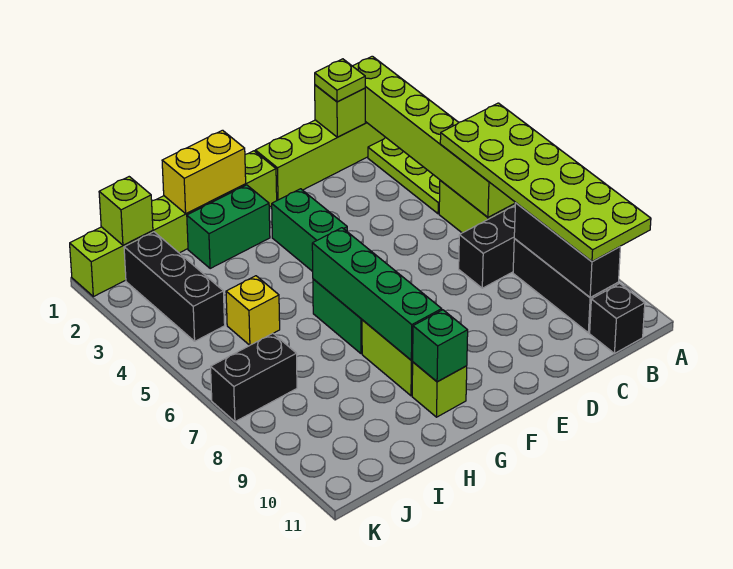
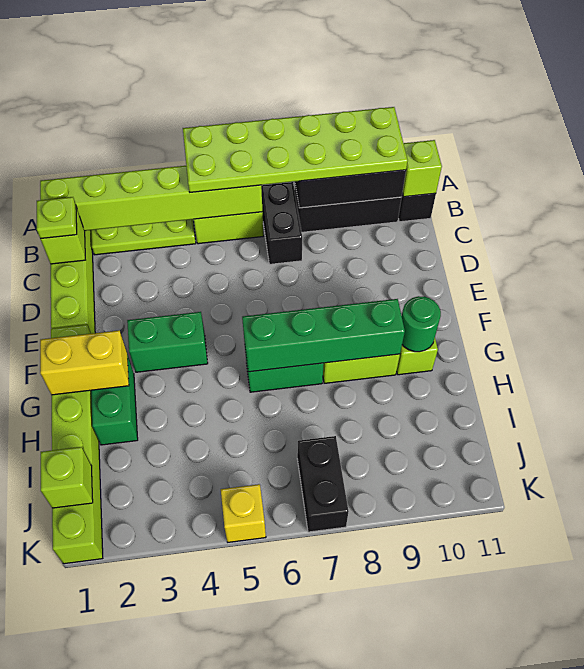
none -> lime brick B11 level 2
yellow brick G1:H1 level 2 -> yellow brick G1:G2 level 2
green brick G10 level 2 -> green round brick G10 level 2
yellow brick I5 level 1 -> yellow brick K5 level 1
black brick J2:J4 level 1 -> none

